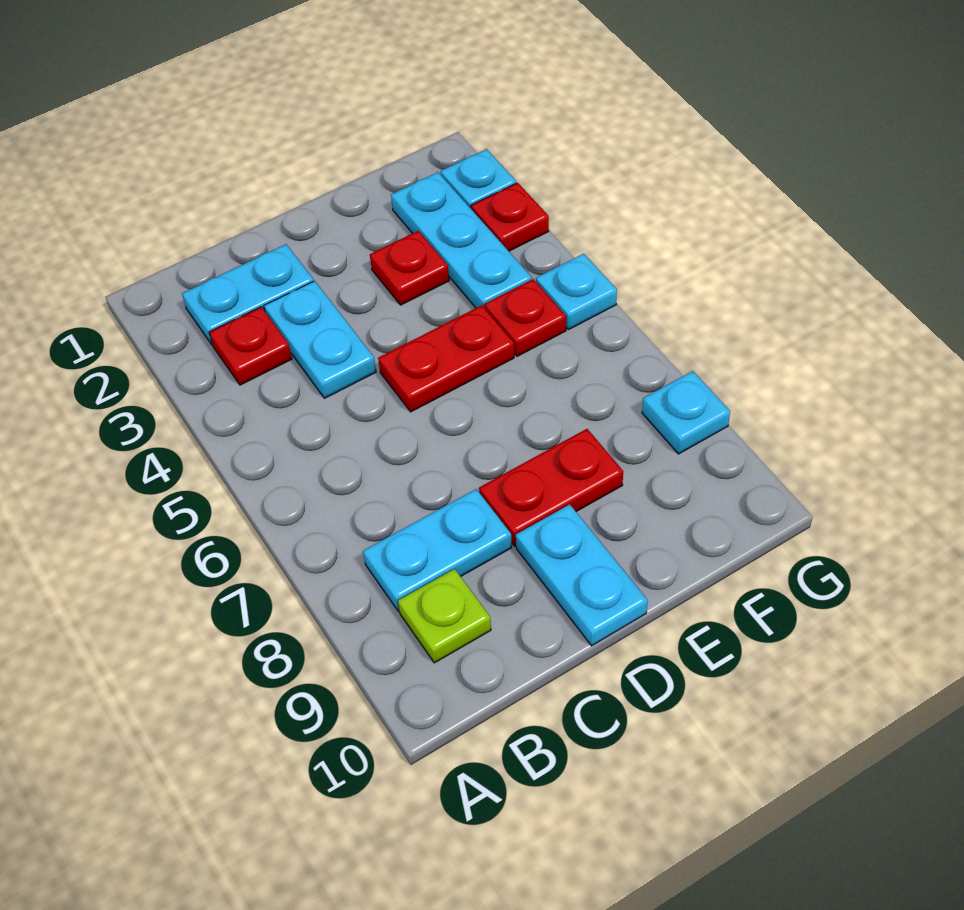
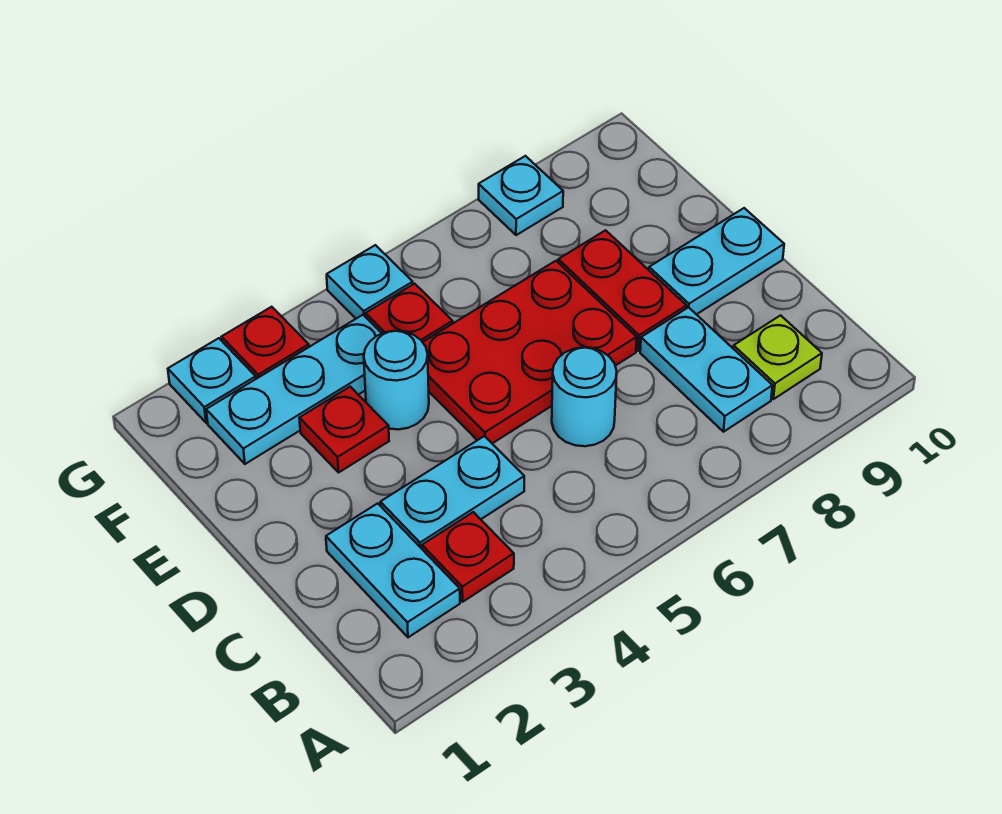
none -> cyan round brick C6 level 1
red plate D5:E5 level 1 -> red plate D5:E7 level 1
none -> cyan round brick E4 level 1

